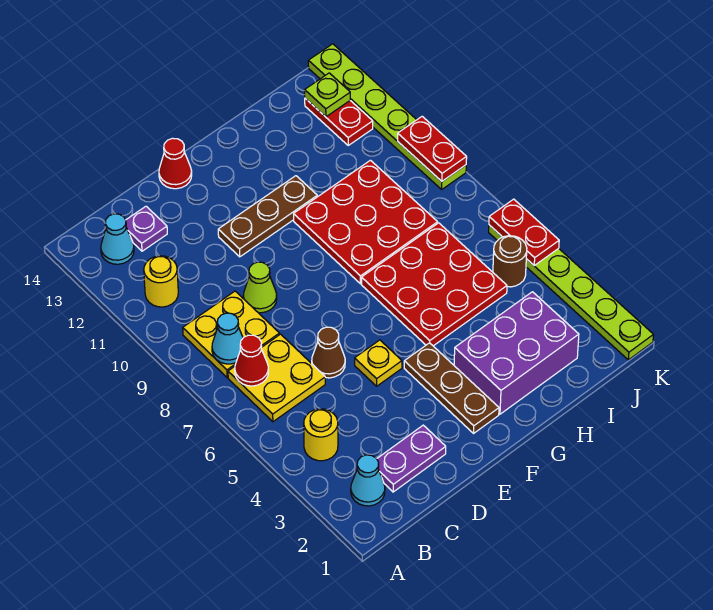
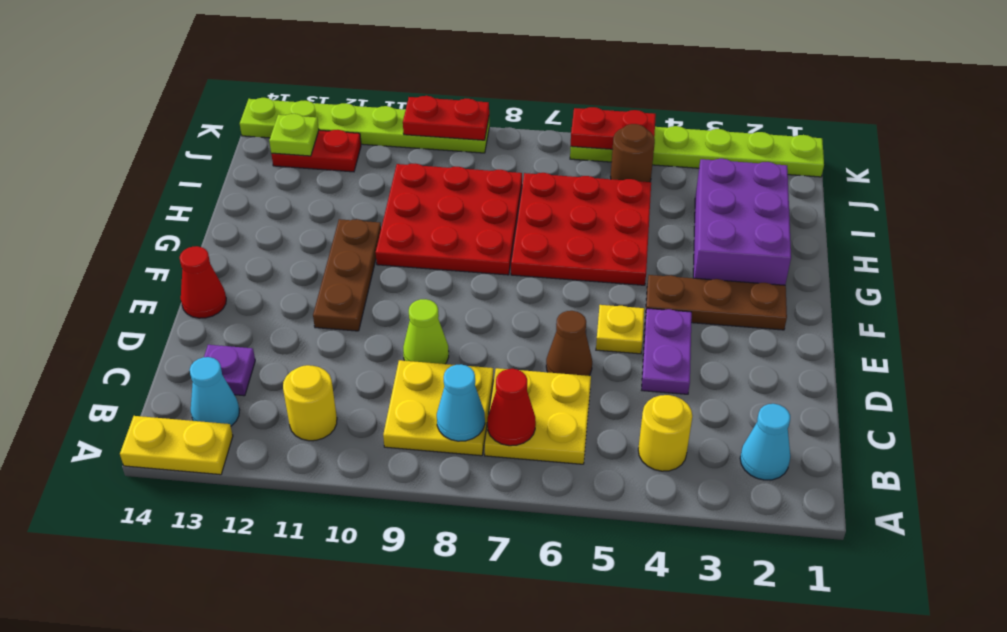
none -> yellow plate A13:A14 level 1
purple plate C2:D2 level 1 -> purple plate D4:E4 level 1

